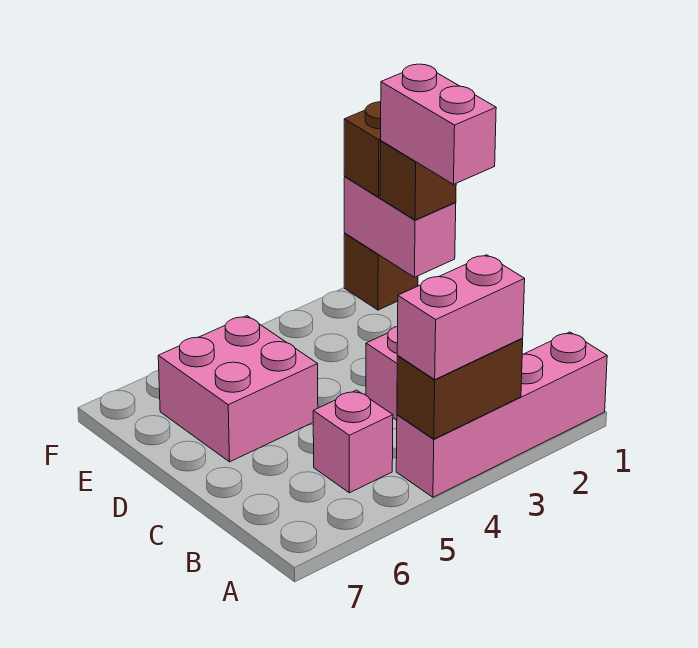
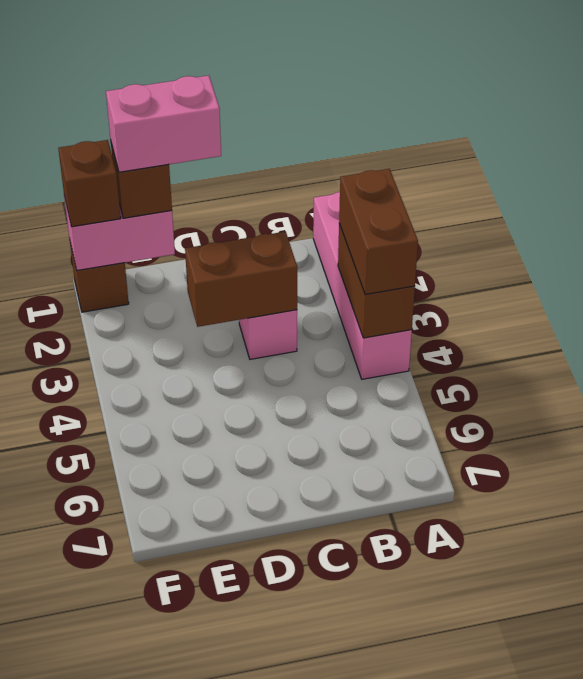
pink brick A3:A4 level 3 -> brown brick A3:A4 level 3
pink brick B5 level 1 -> none
none -> brown brick C3:D3 level 2
pink brick D5:E6 level 1 -> none

